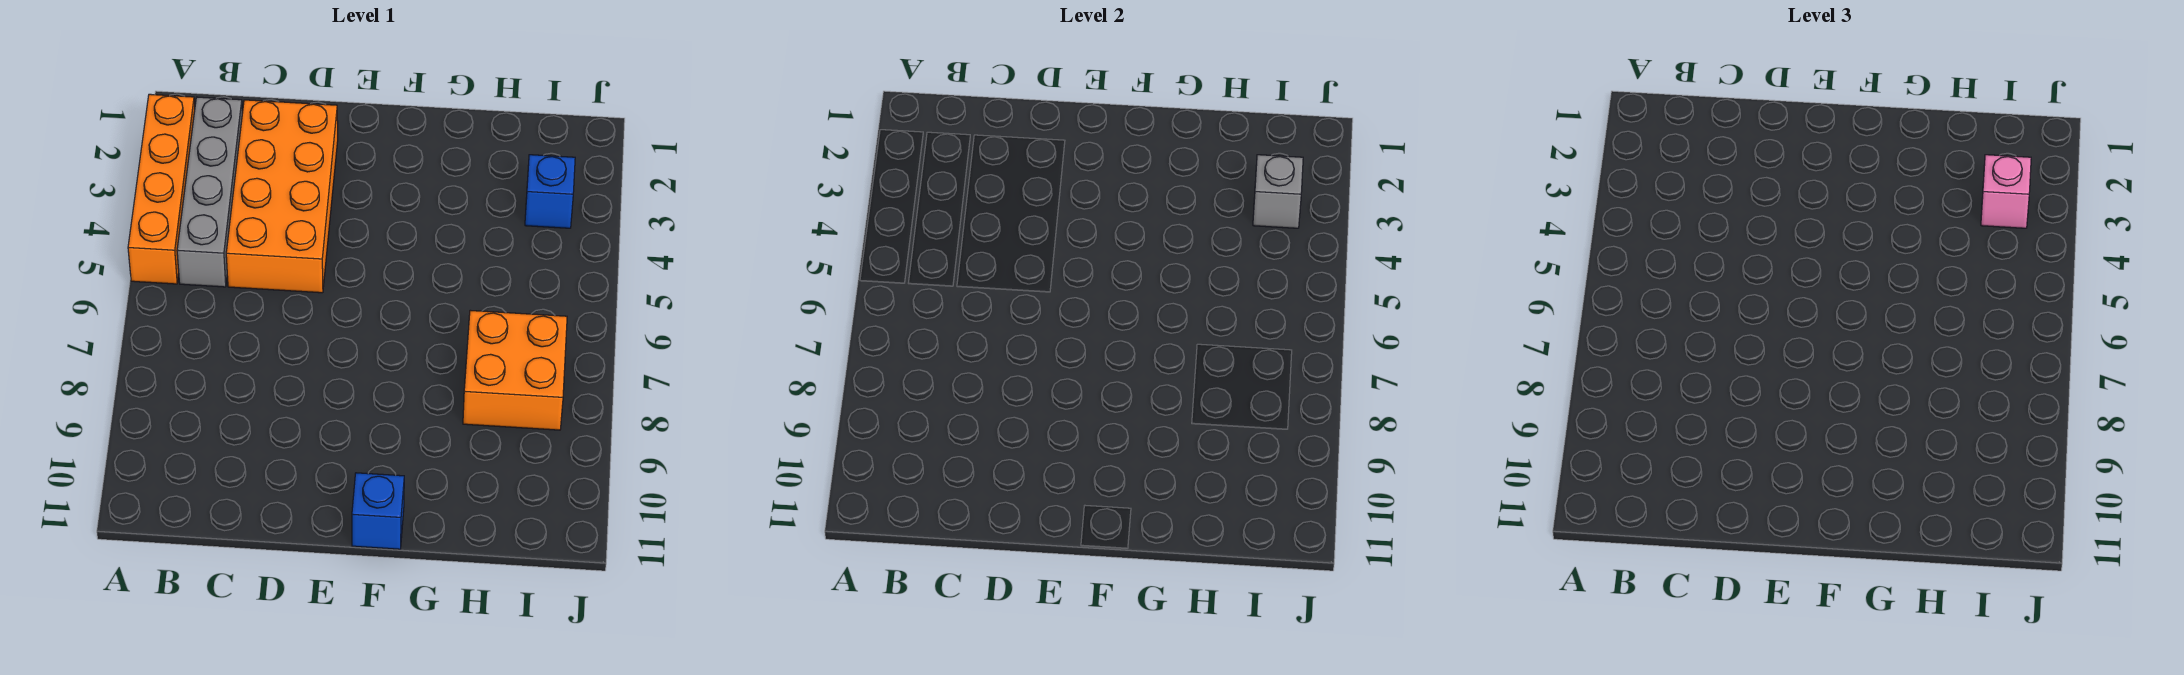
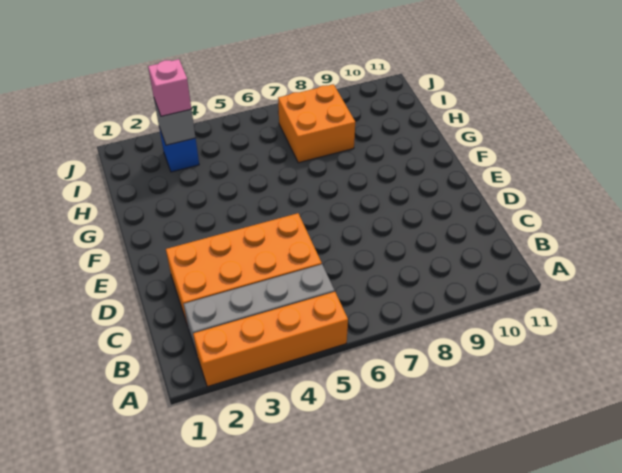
blue brick F11 level 1 -> none

